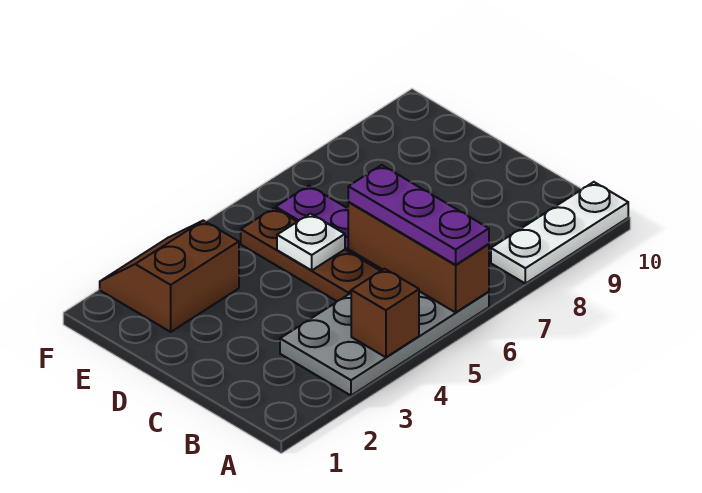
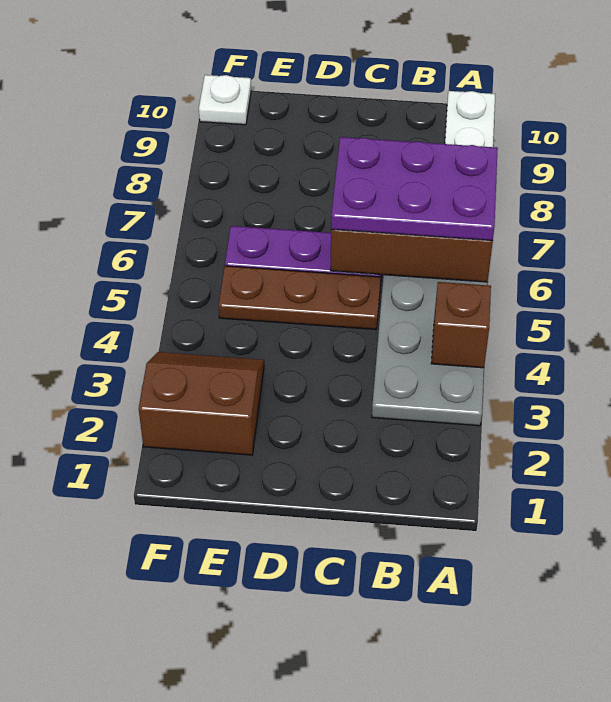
purple plate A6:C6 level 3 -> purple plate A6:C7 level 3
white plate D5 level 2 -> white plate F10 level 1
brown slope E2:F3 level 1 top E -> brown slope E2:F3 level 1 top 2

